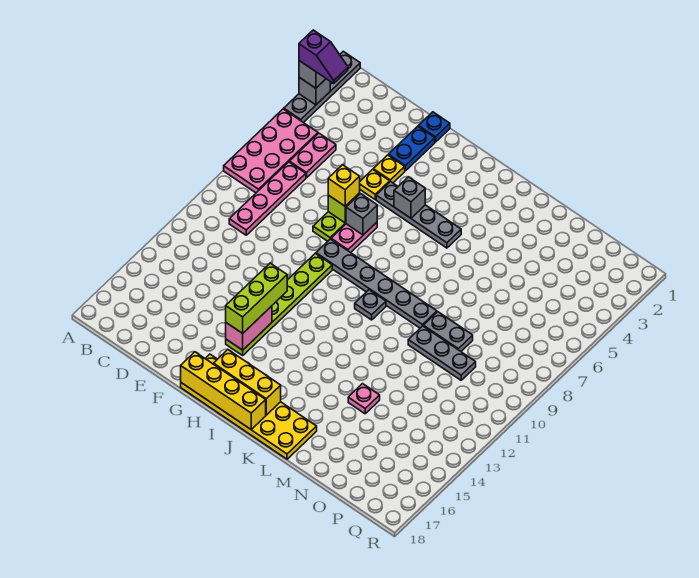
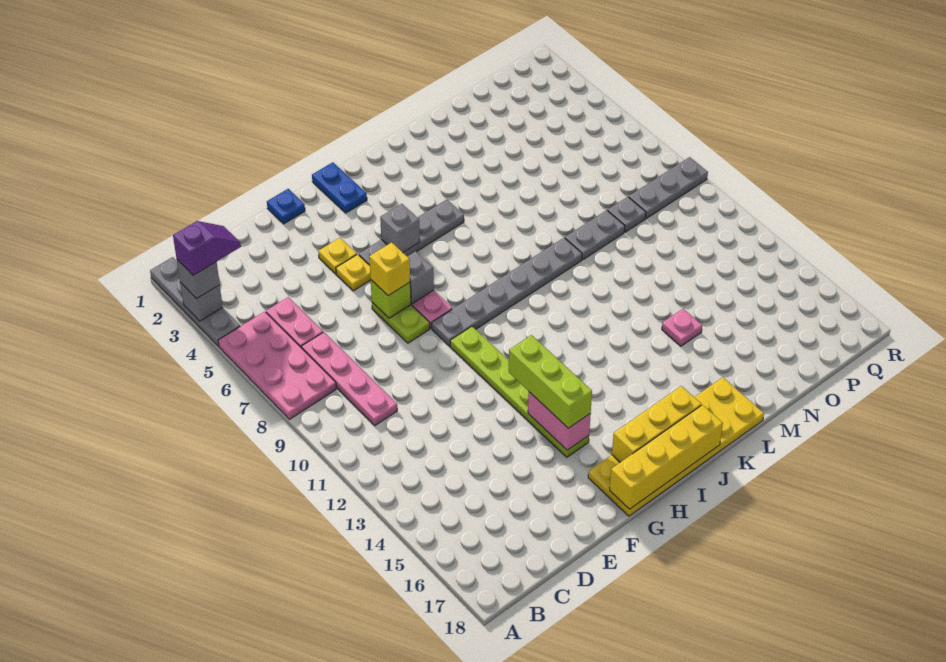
blue plate F2:F3 level 1 -> blue plate H1:H2 level 1
grey plate J10 level 1 -> grey plate O9 level 1
grey plate M10:O10 level 1 -> grey plate P9:R9 level 1

